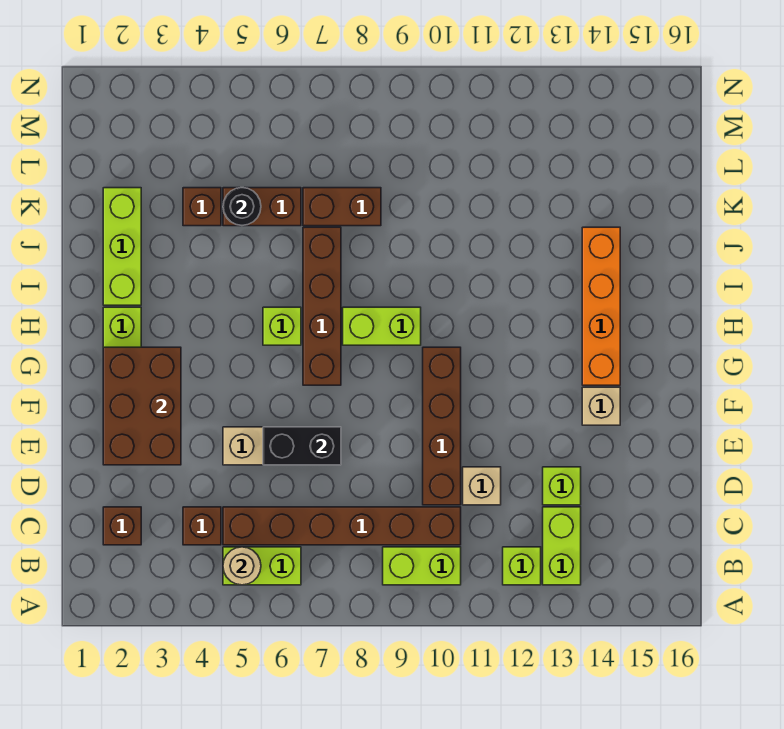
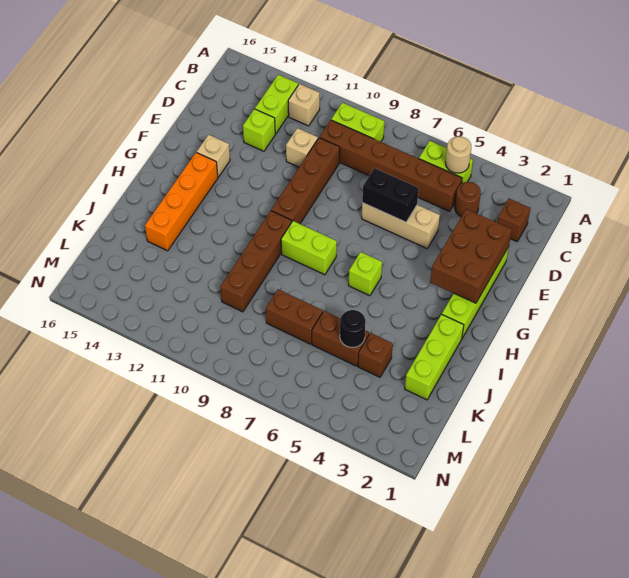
lime brick B12 level 1 -> tan brick B12 level 1
brown brick C4 level 1 -> brown round brick C4 level 1
brown brick G7:J7 level 1 -> brown brick H10:K10 level 1

